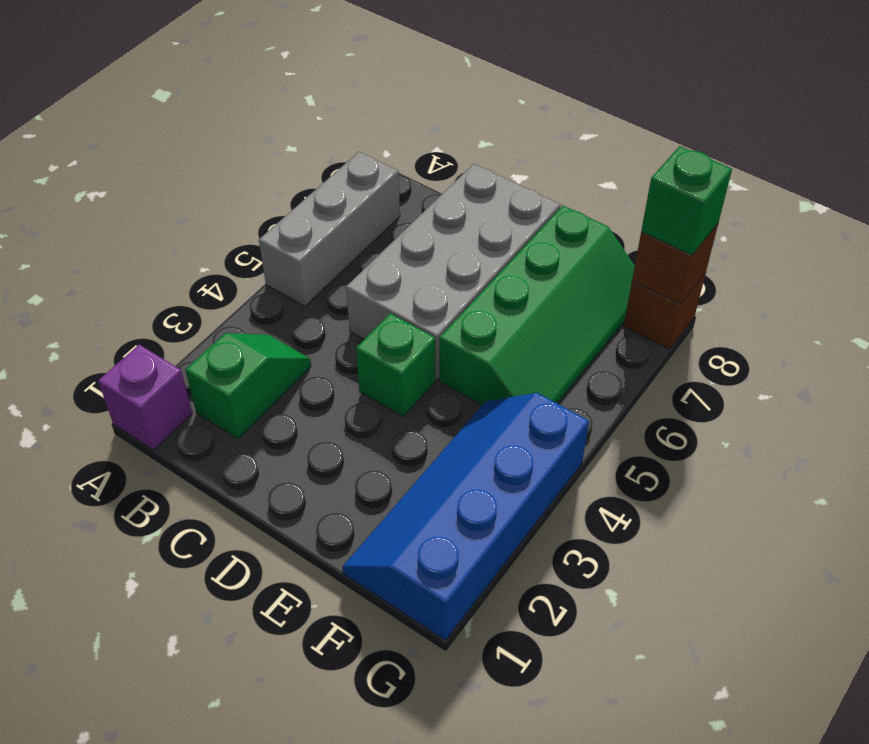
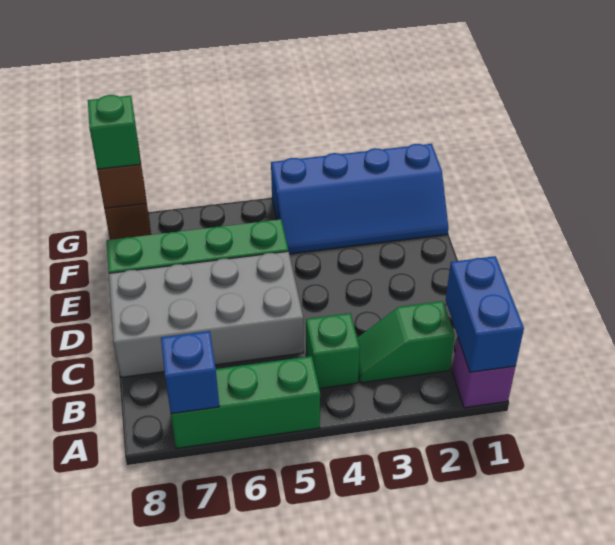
none -> blue brick A1:B1 level 2
grey brick A5:A7 level 1 -> green brick A5:A7 level 1
none -> blue brick A7 level 2
green brick D4 level 1 -> green brick B4 level 1

